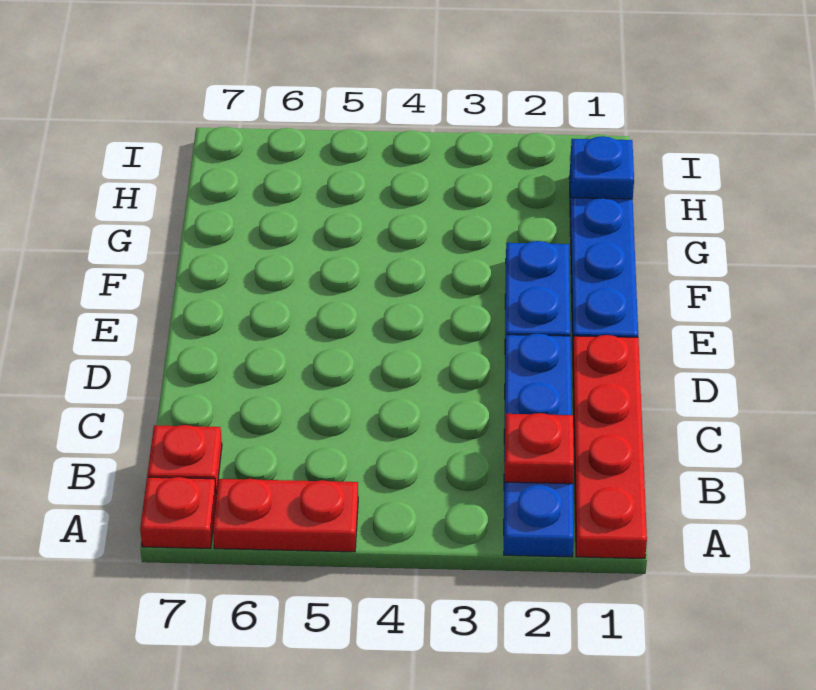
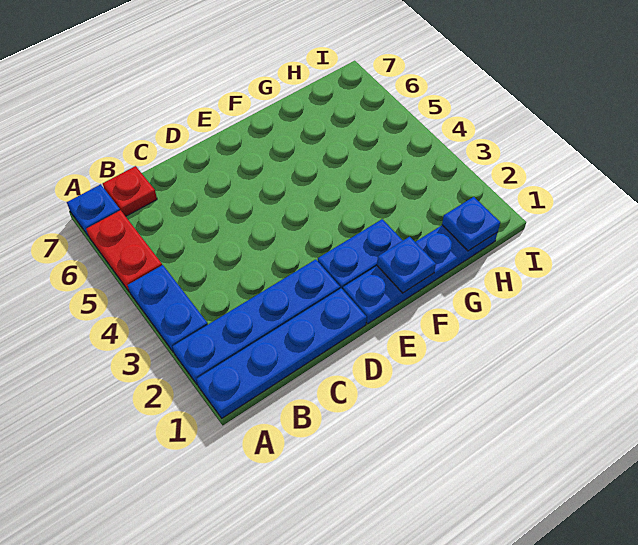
red plate A1:D1 level 1 -> blue plate A1:D1 level 1
none -> blue plate A3:A4 level 1
red plate A7 level 1 -> blue plate A7 level 1
red plate B2 level 2 -> none
none -> blue plate F1 level 2

